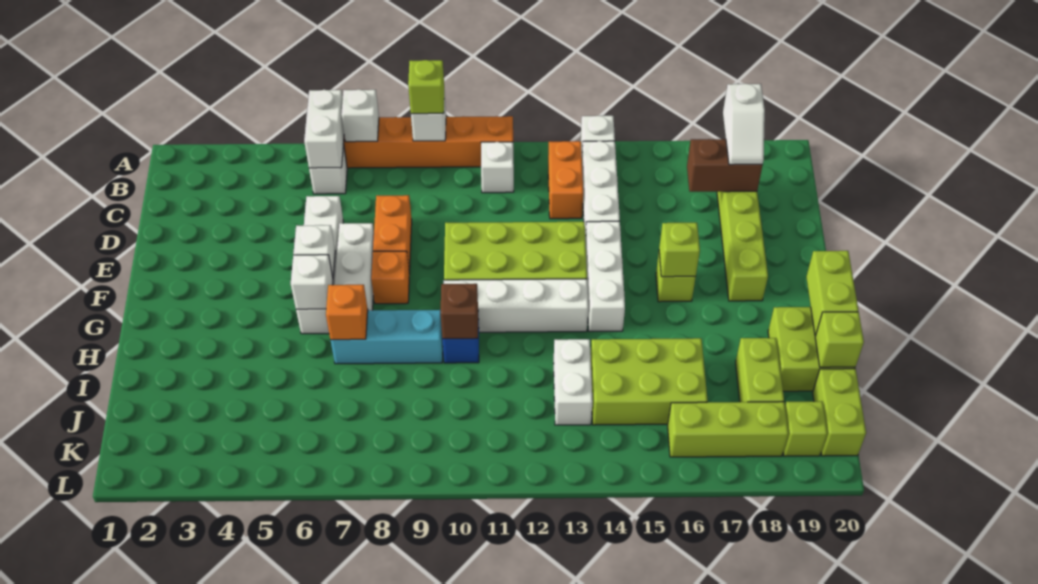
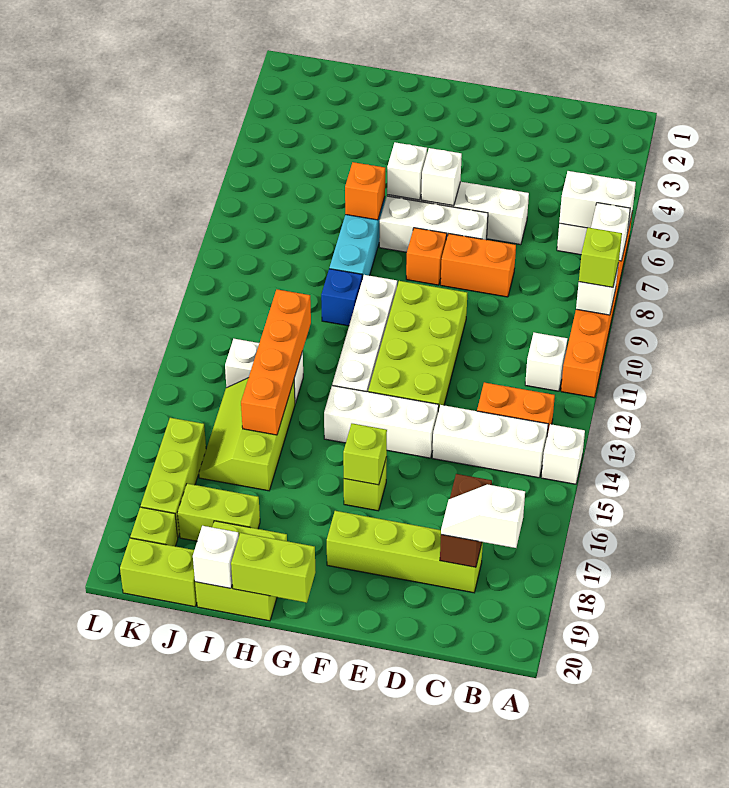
brown brick H10 level 2 -> none
none -> orange brick I12:I15 level 2
lime brick I14:J16 level 1 -> lime slope I14:J16 level 1 top I
lime brick I20 level 2 -> white brick I20 level 2

